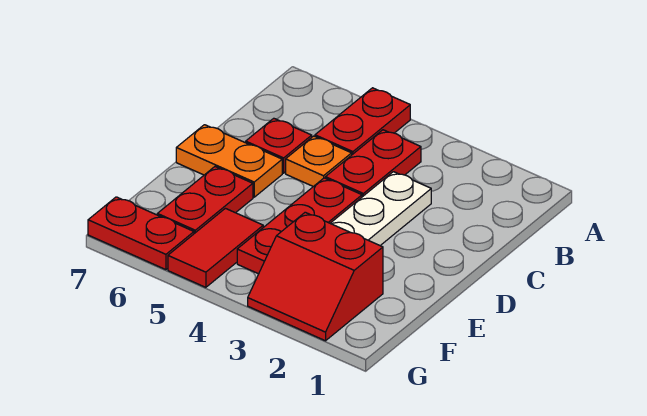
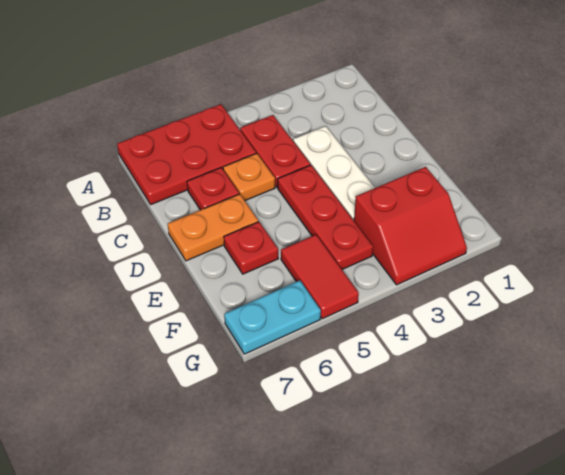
red plate A5:B5 level 1 -> red plate A5:B7 level 1
red plate E6:F6 level 1 -> red plate E6 level 1
red plate G6:G7 level 1 -> cyan plate G6:G7 level 1

